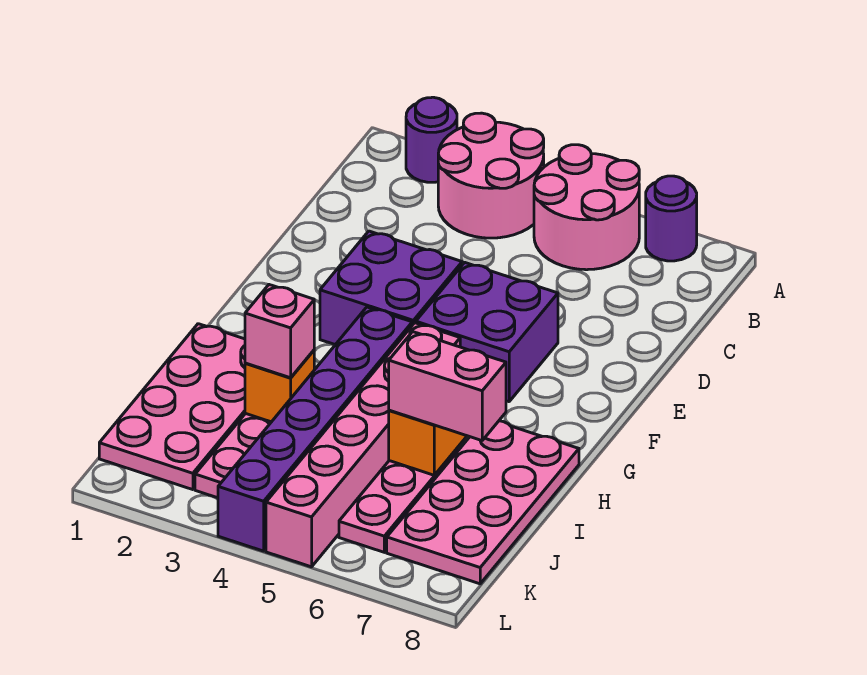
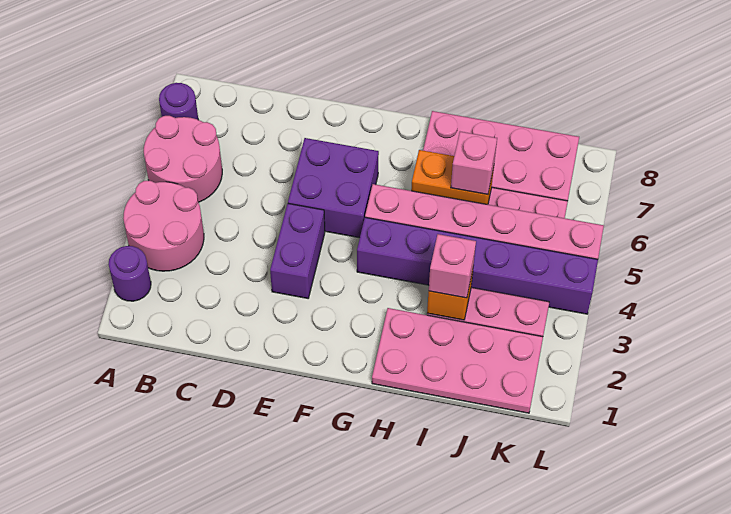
purple brick E3:F4 level 1 -> purple brick E3:E4 level 1
pink brick I6:I7 level 3 -> pink brick I6 level 3

